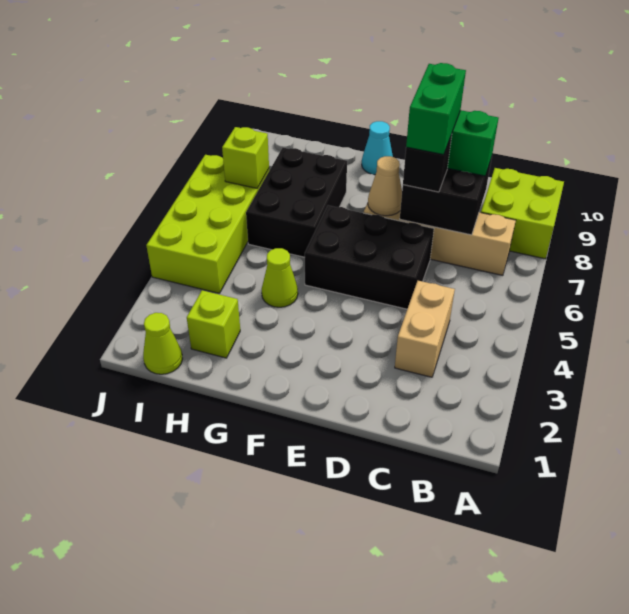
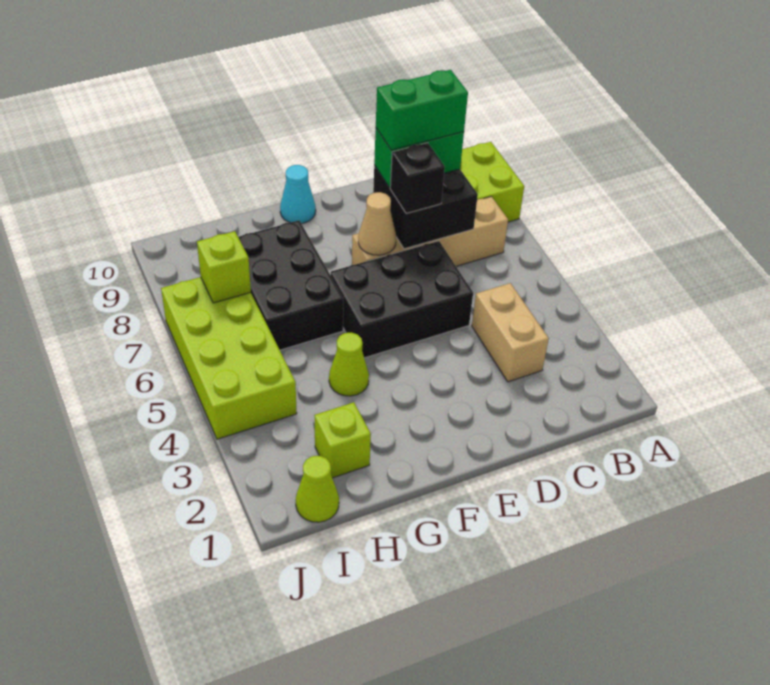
green brick D7:D8 level 4 -> green brick C8:D8 level 4

